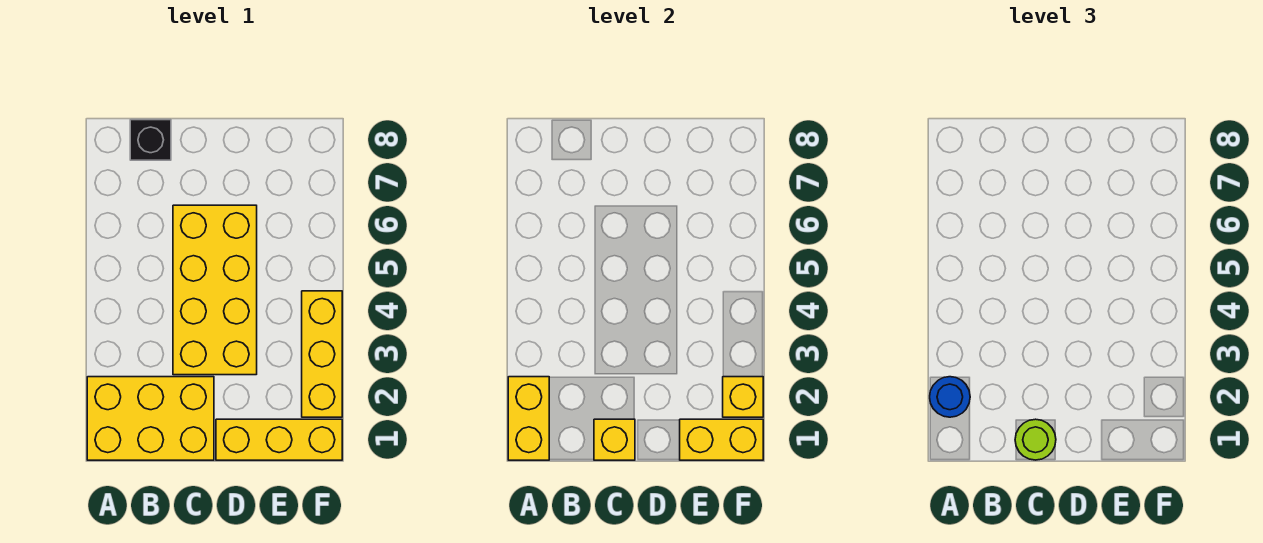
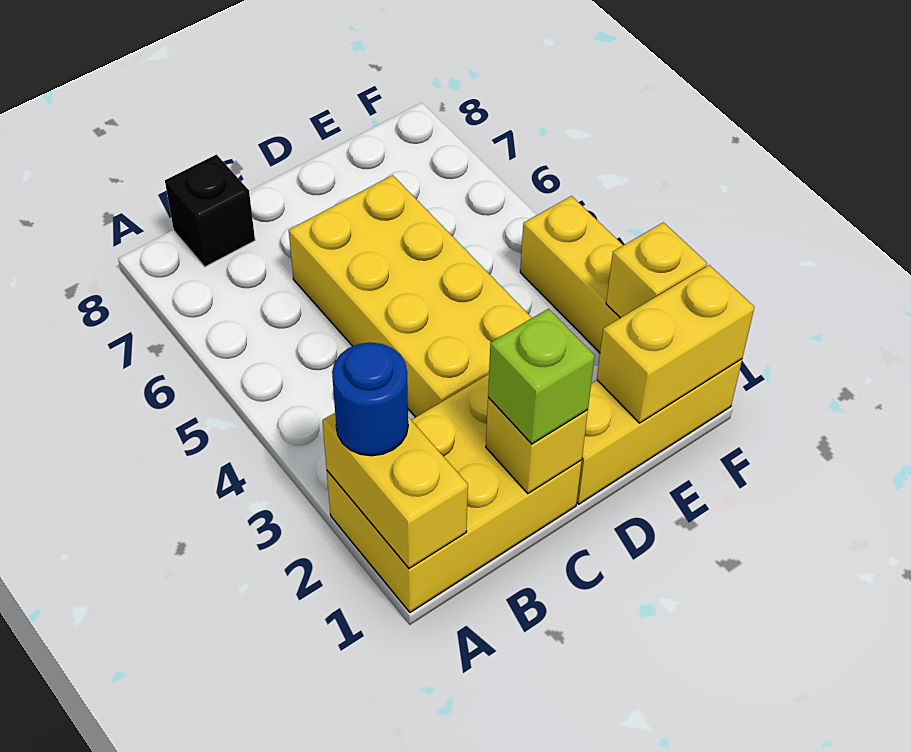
lime round brick C1 level 3 -> lime brick C1 level 3

